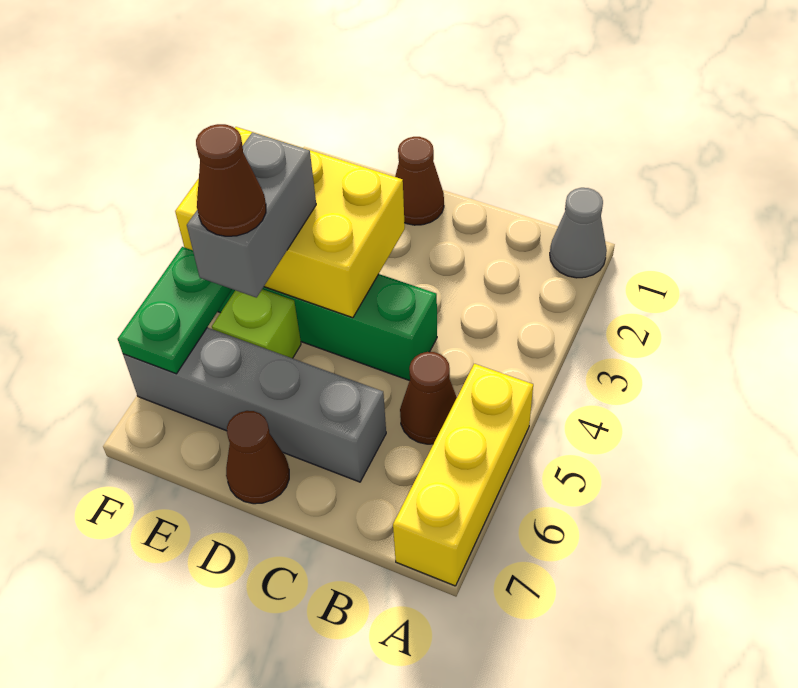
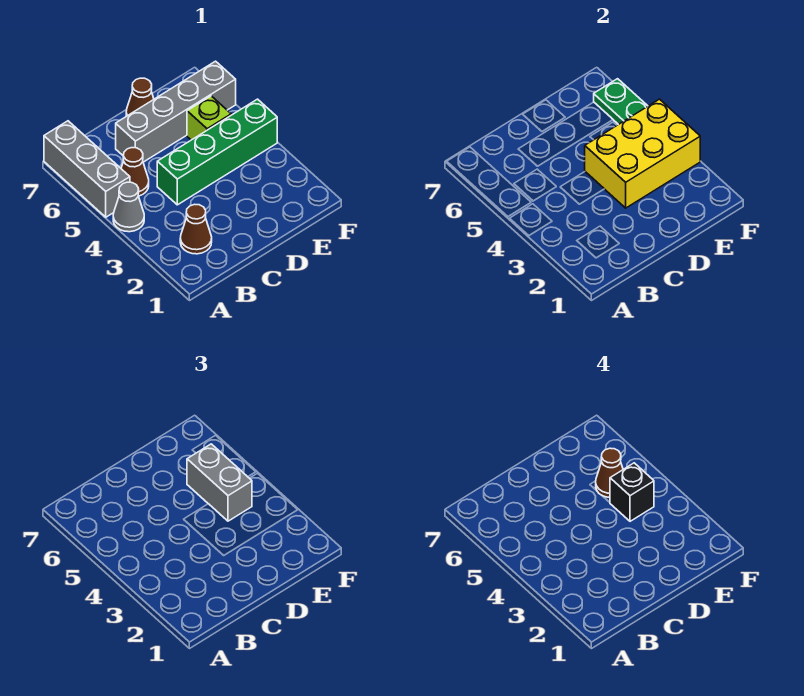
grey cone A1 level 1 -> grey cone A4 level 1
yellow brick A5:A7 level 1 -> grey brick A5:A7 level 1
brown cone D1 level 1 -> brown cone B2 level 1
none -> black brick E4 level 4

